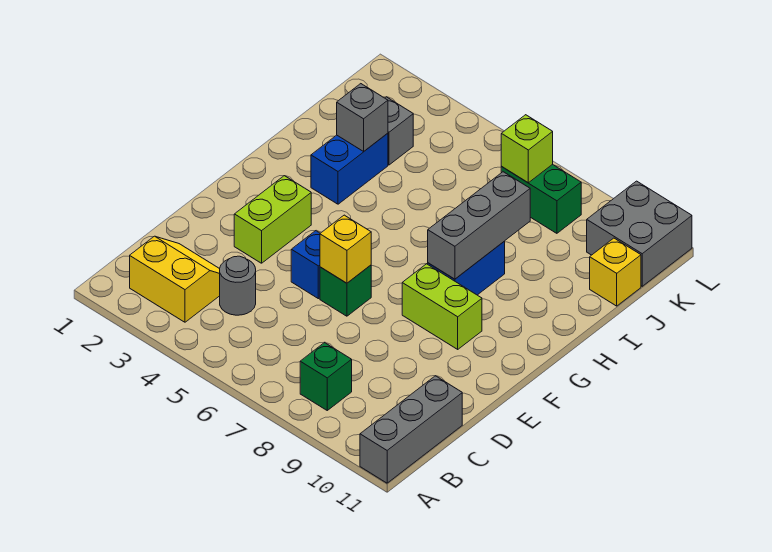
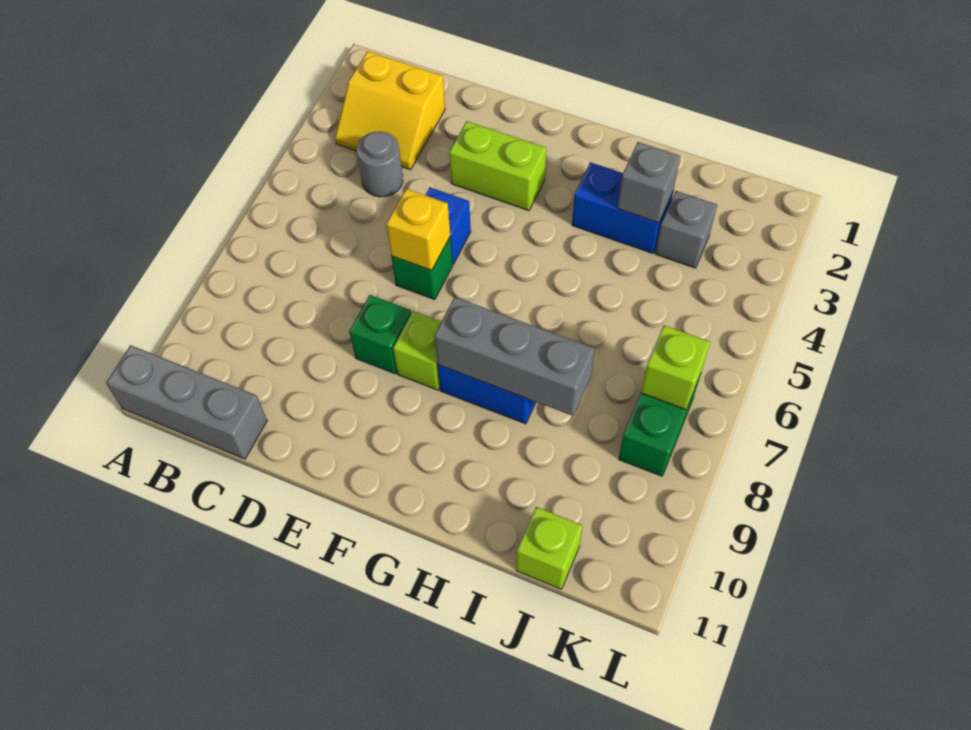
yellow slope B2:C3 level 1 top B -> yellow slope B2:C3 level 1 top 2
green brick B8 level 1 -> green brick E8 level 1
lime brick F8:F9 level 1 -> lime brick F8 level 1
yellow brick J11 level 1 -> lime brick J11 level 1
grey brick K10:L11 level 1 -> none

